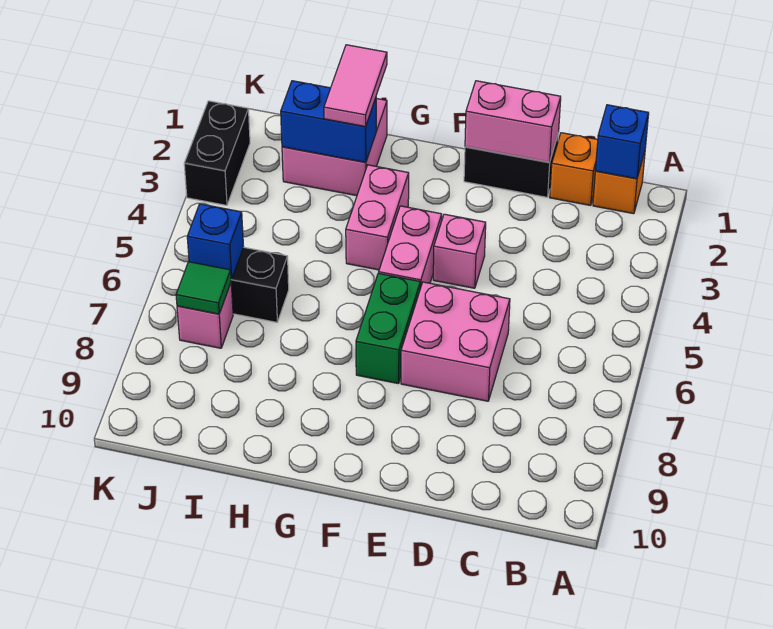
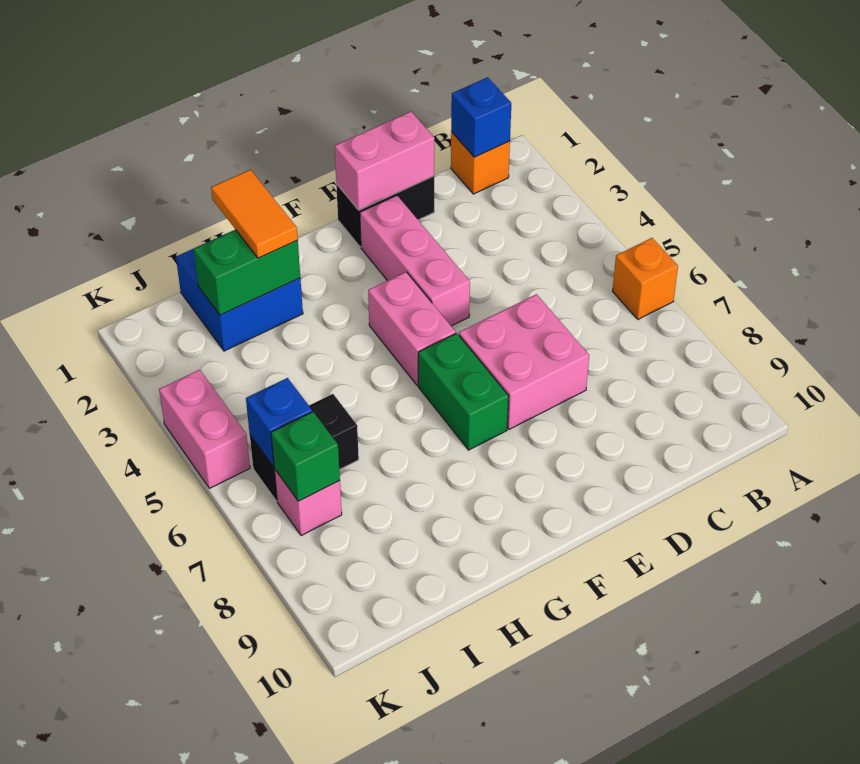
orange brick C1 level 1 -> orange brick A6 level 1
pink brick E4 level 1 -> pink brick E2:E4 level 1
pink brick G3:G4 level 1 -> pink brick K4:K5 level 1
pink brick H1:I2 level 1 -> blue brick H1:I2 level 1
pink tile H1:H2 level 3 -> orange tile H1:H2 level 3
blue brick H2:I2 level 2 -> green brick H2:I2 level 2
green tile J7 level 2 -> green brick J7 level 2
black brick K2:K3 level 1 -> none

